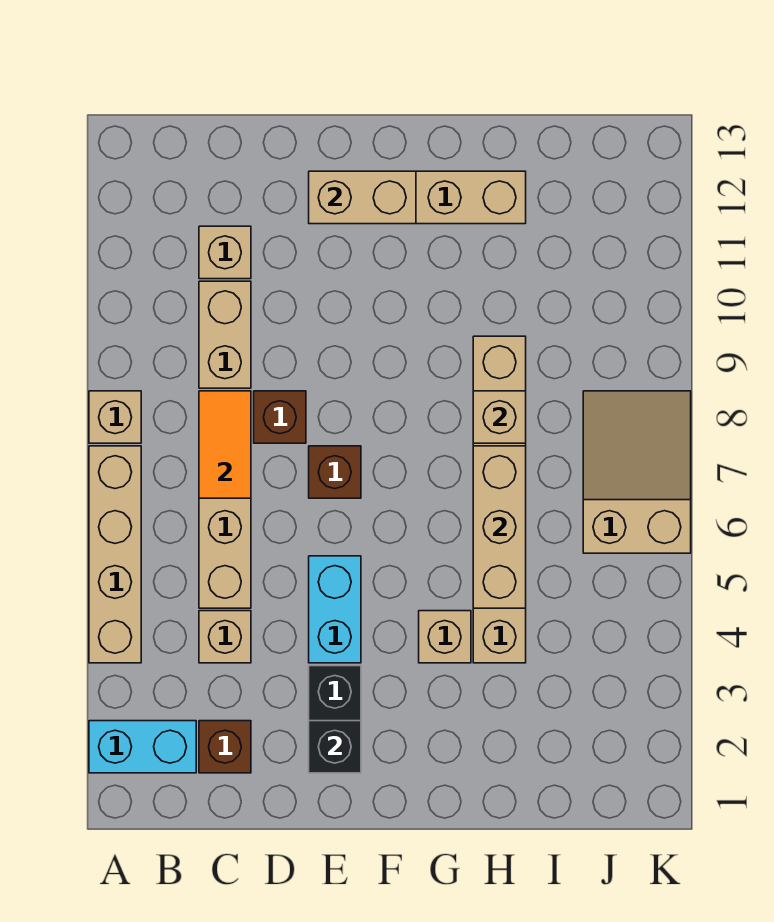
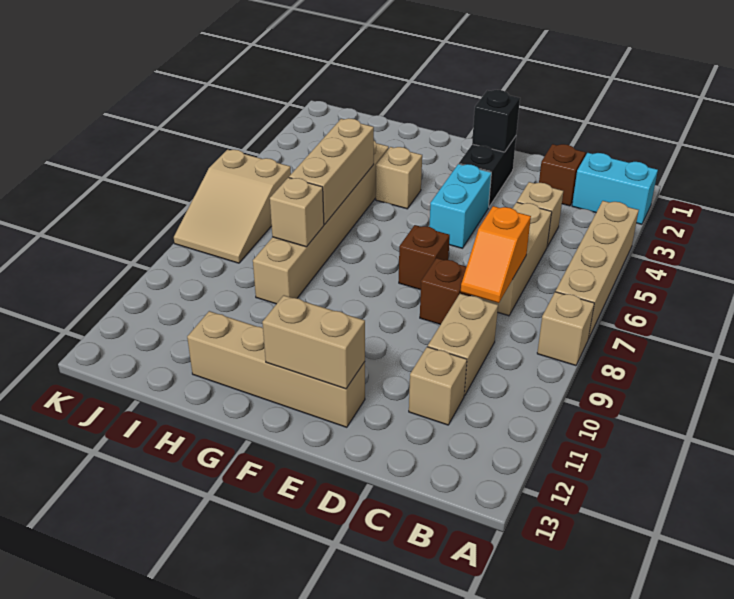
orange tile C7:C8 level 2 -> orange slope C7:C8 level 2 top 7

